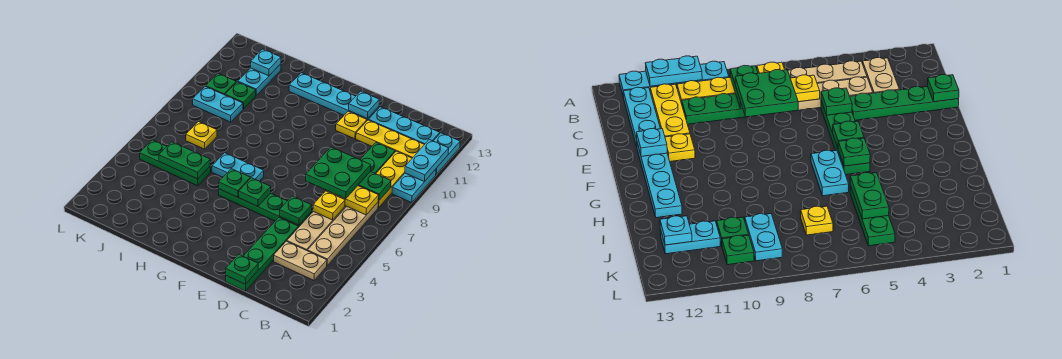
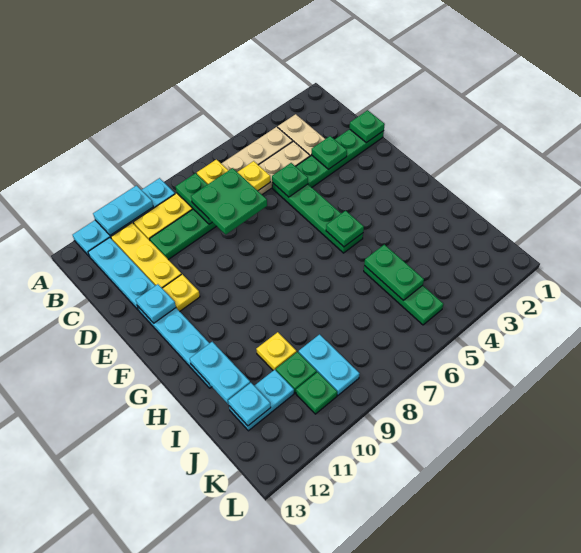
green plate F5 level 2 -> green plate D3 level 2
cyan plate G6:H6 level 1 -> cyan plate H12:I12 level 2
yellow plate J7 level 1 -> yellow plate I10 level 1

